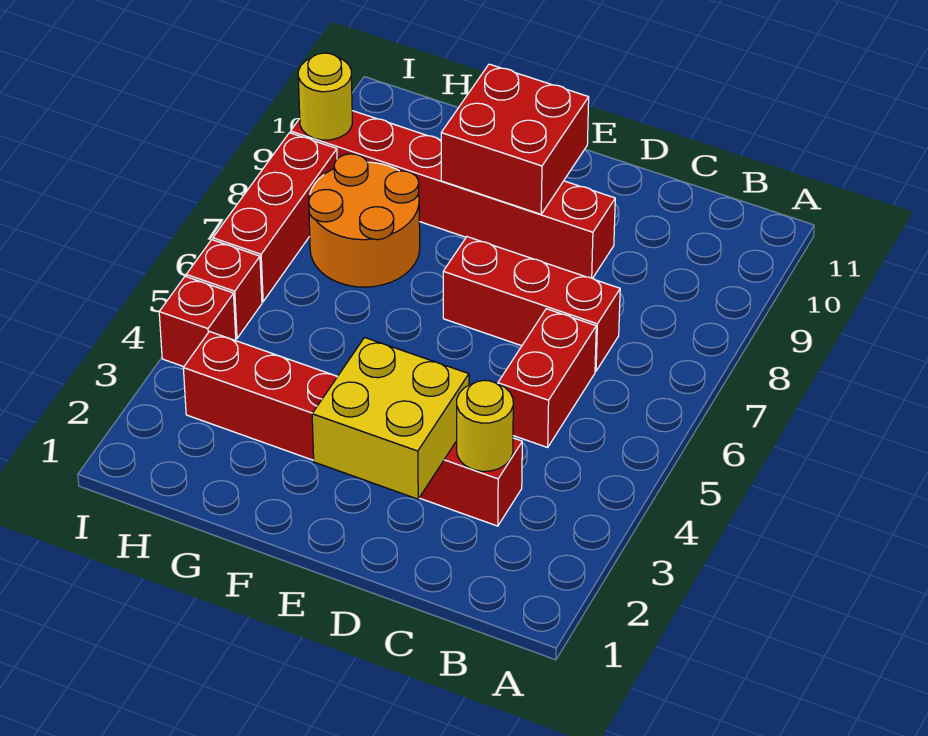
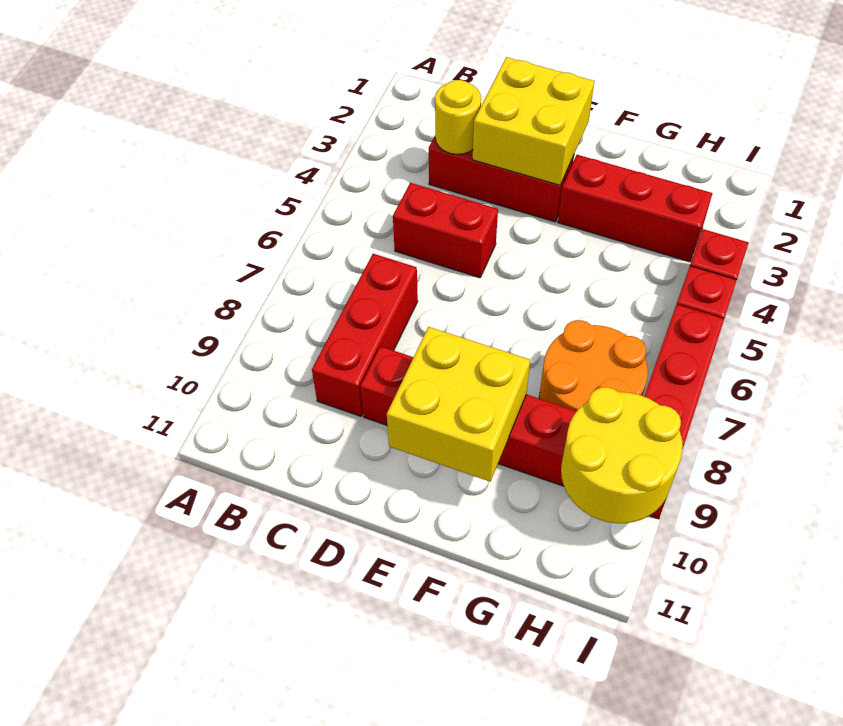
red brick C5:C6 level 1 -> red brick C5:D5 level 1
red brick C7:E7 level 1 -> red brick C7:C9 level 1
red brick E9:F10 level 2 -> yellow brick E9:F10 level 2
yellow round brick I9 level 2 -> yellow round brick H9:I10 level 2

